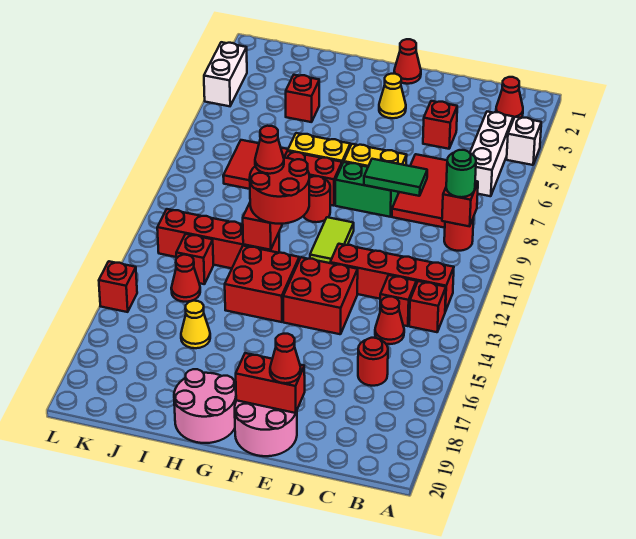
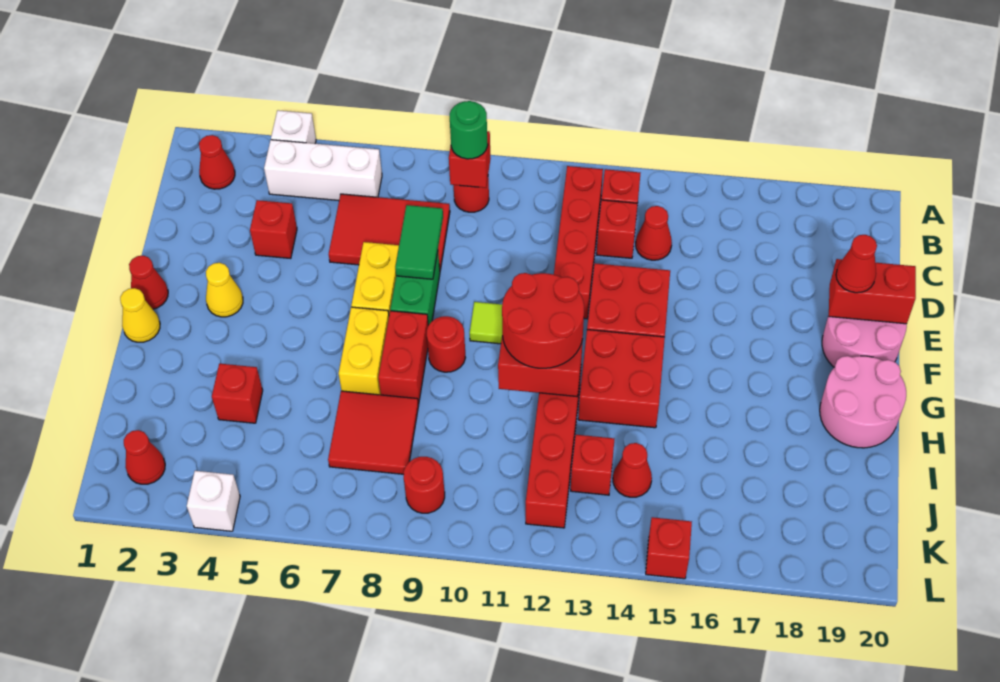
red round brick C16 level 1 -> red round brick K9 level 1
red brick E19:F19 level 2 -> red brick E19:E20 level 2
red cone H11 level 4 -> red cone K2 level 1
yellow cone I16 level 1 -> yellow cone G1 level 1
white brick L3:L4 level 1 -> white brick L4 level 1

